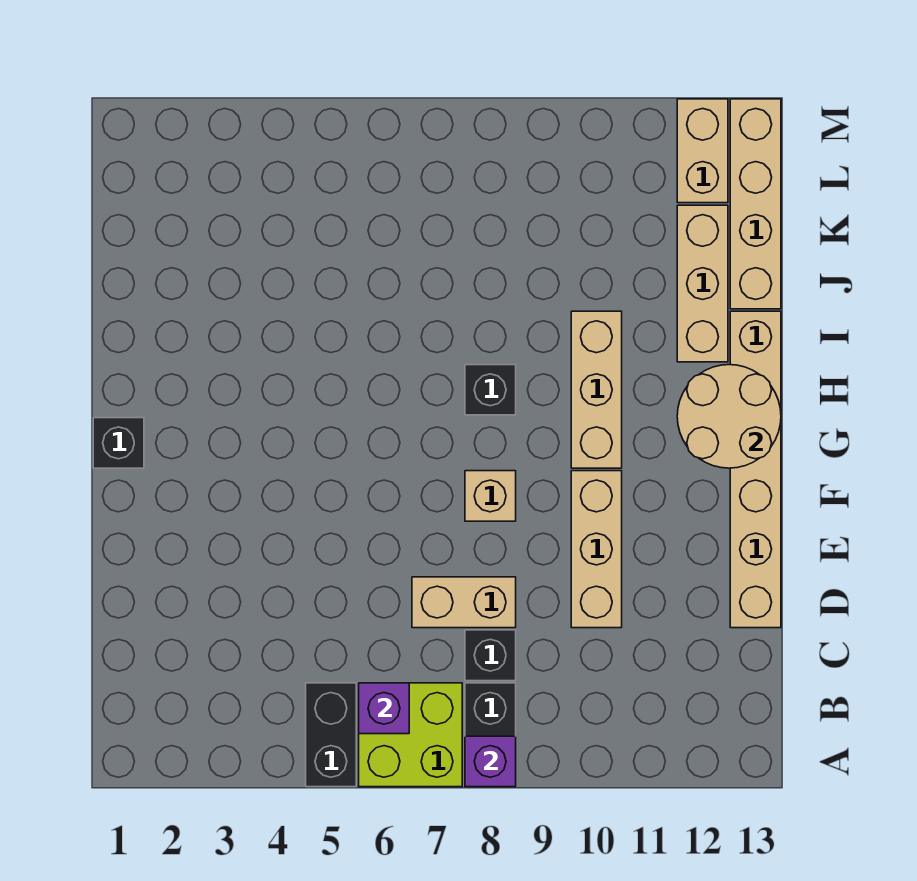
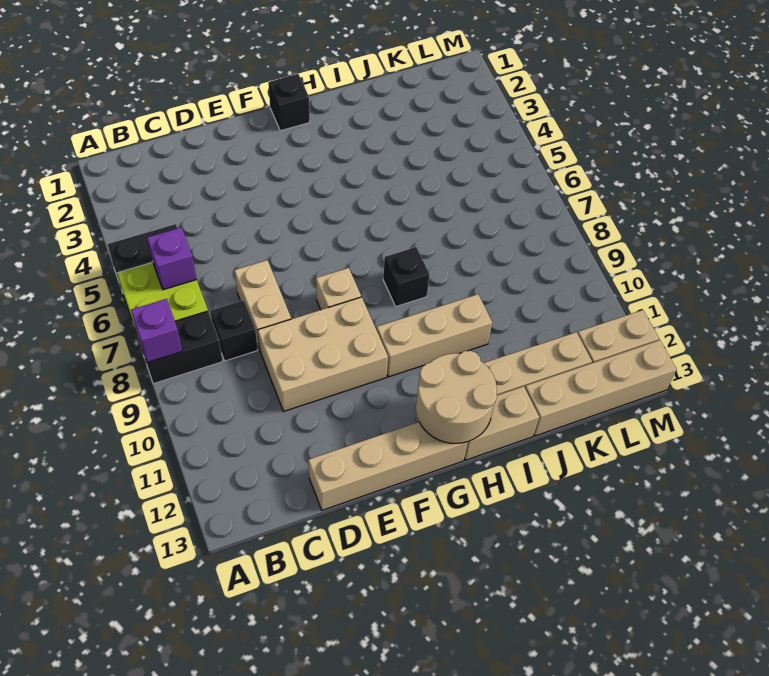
tan brick D10:F10 level 1 -> tan brick D9:F10 level 1

